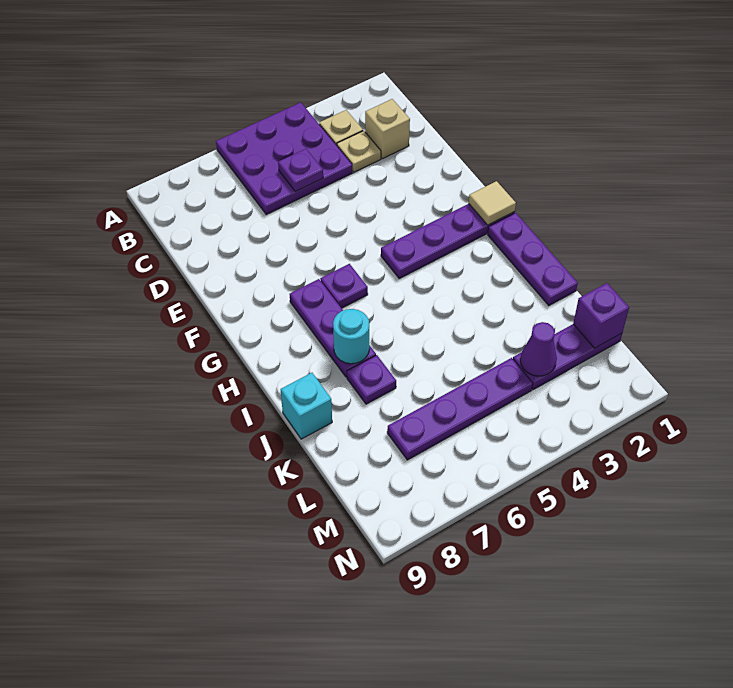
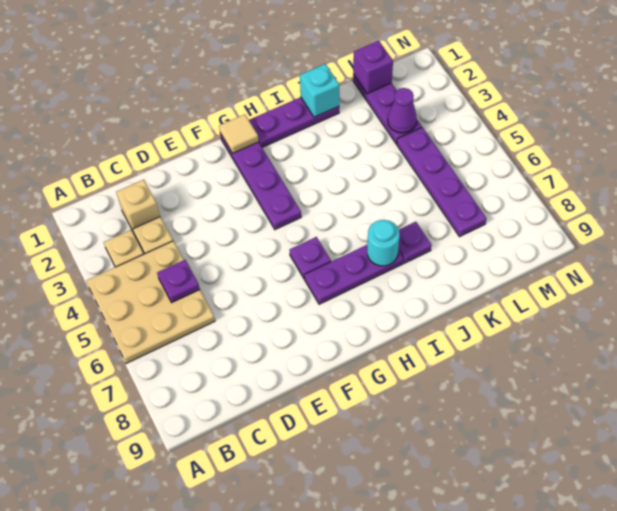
purple plate A4:C6 level 1 -> tan plate A4:C6 level 1
cyan brick J9 level 1 -> cyan brick J1 level 2

